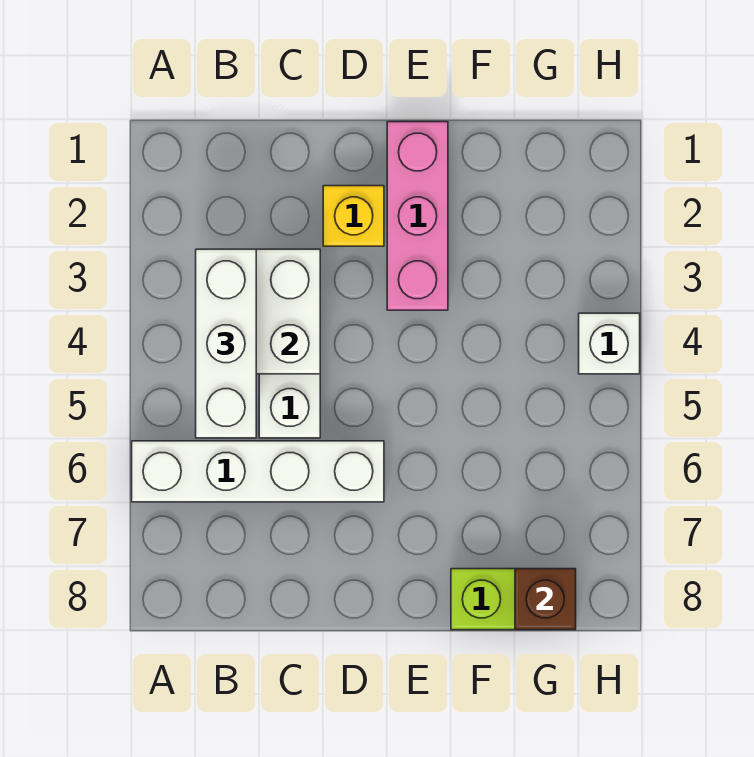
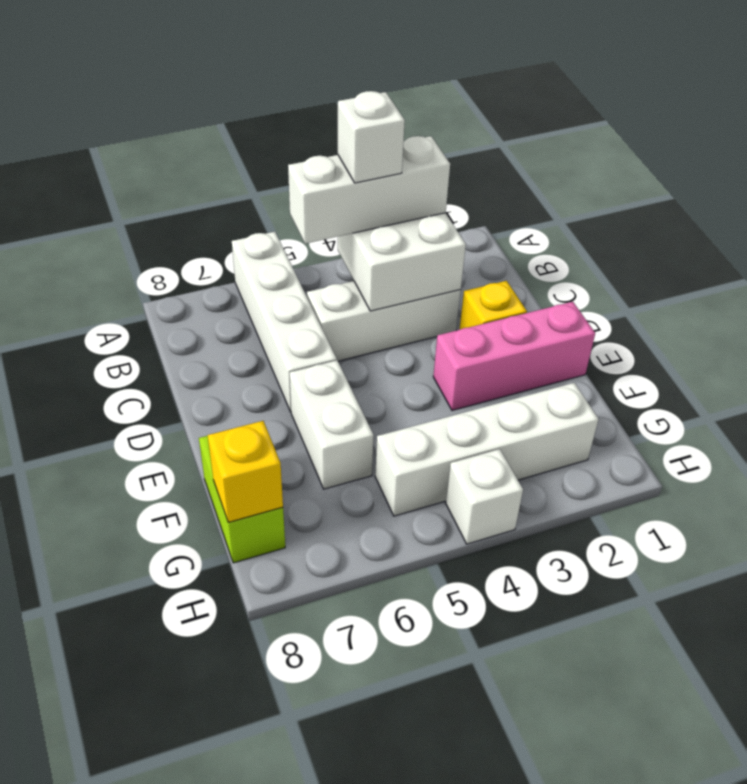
none -> white brick B4 level 4
none -> white brick E6:F6 level 1
none -> white brick G2:G5 level 1
brown brick G8 level 2 -> yellow brick G8 level 2

